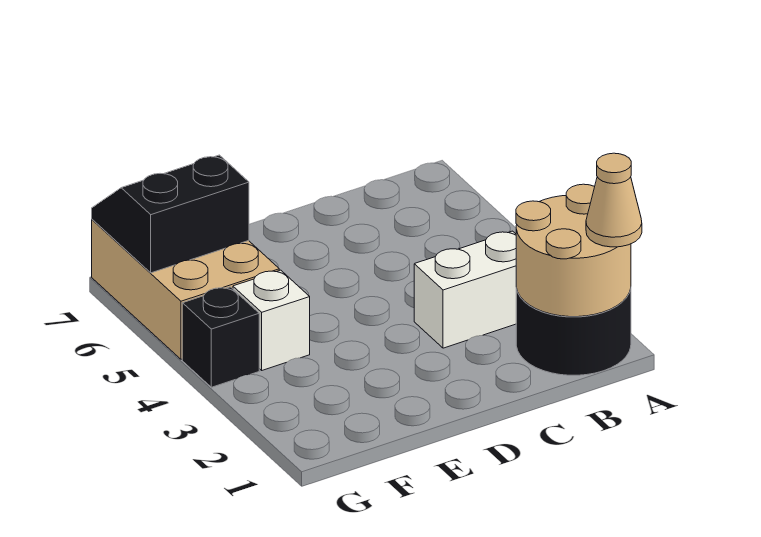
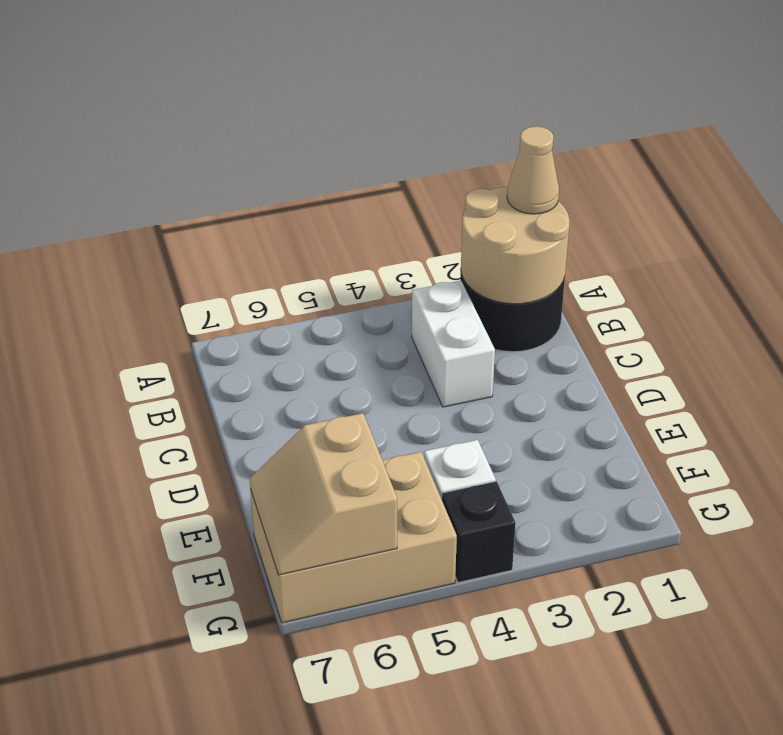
black slope F6:G7 level 2 top 6 -> tan slope F6:G7 level 2 top 6

